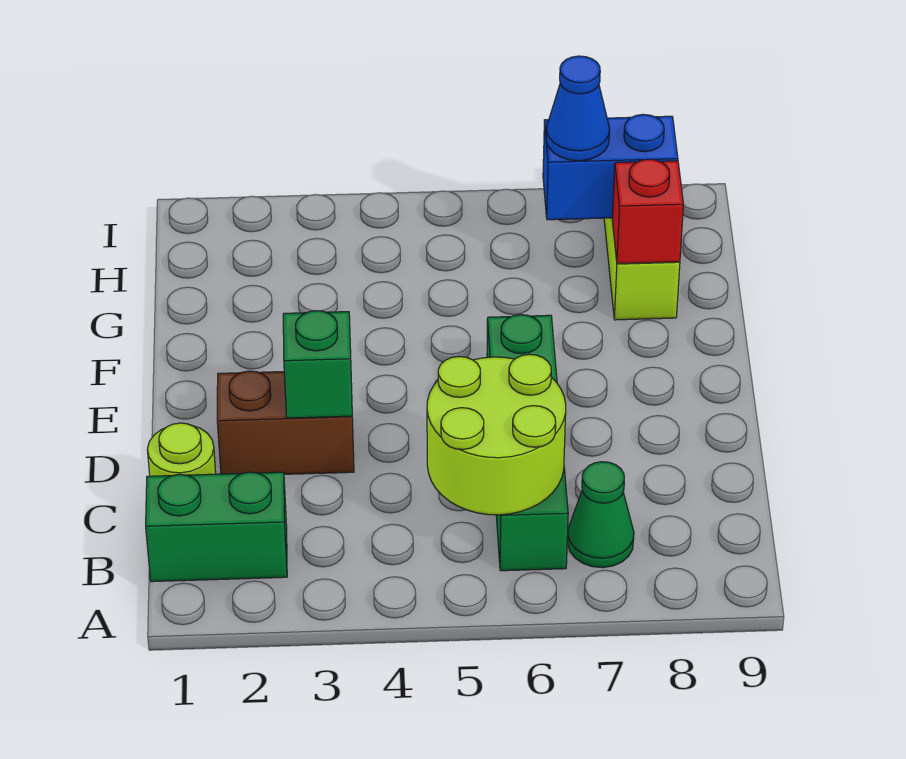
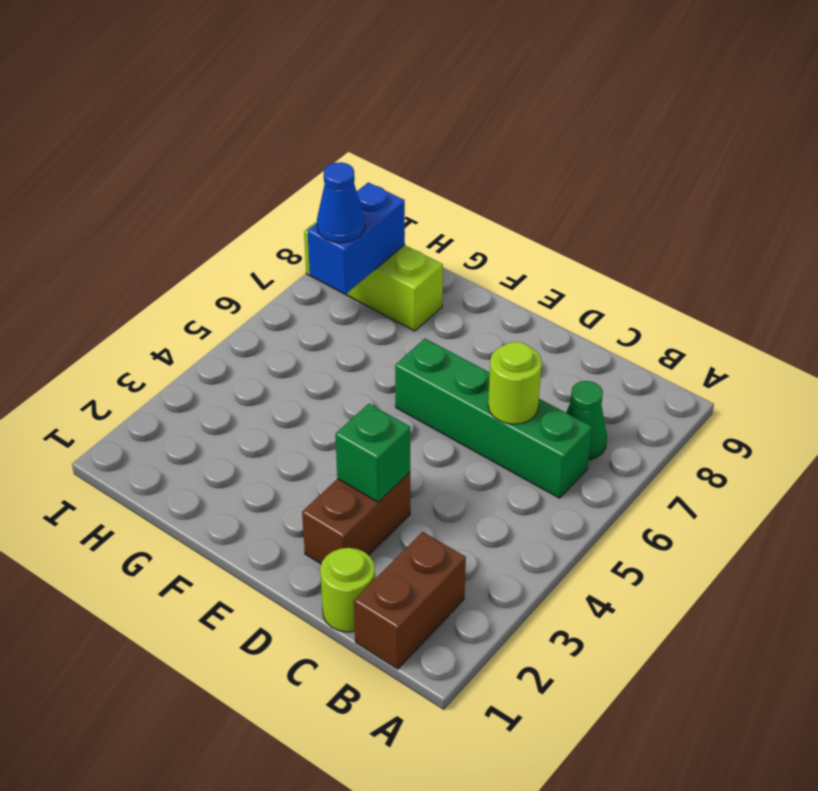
green brick B1:B2 level 1 -> brown brick B1:B2 level 1
lime round brick B5:C6 level 2 -> lime round brick C6 level 2
red brick G8 level 2 -> none

